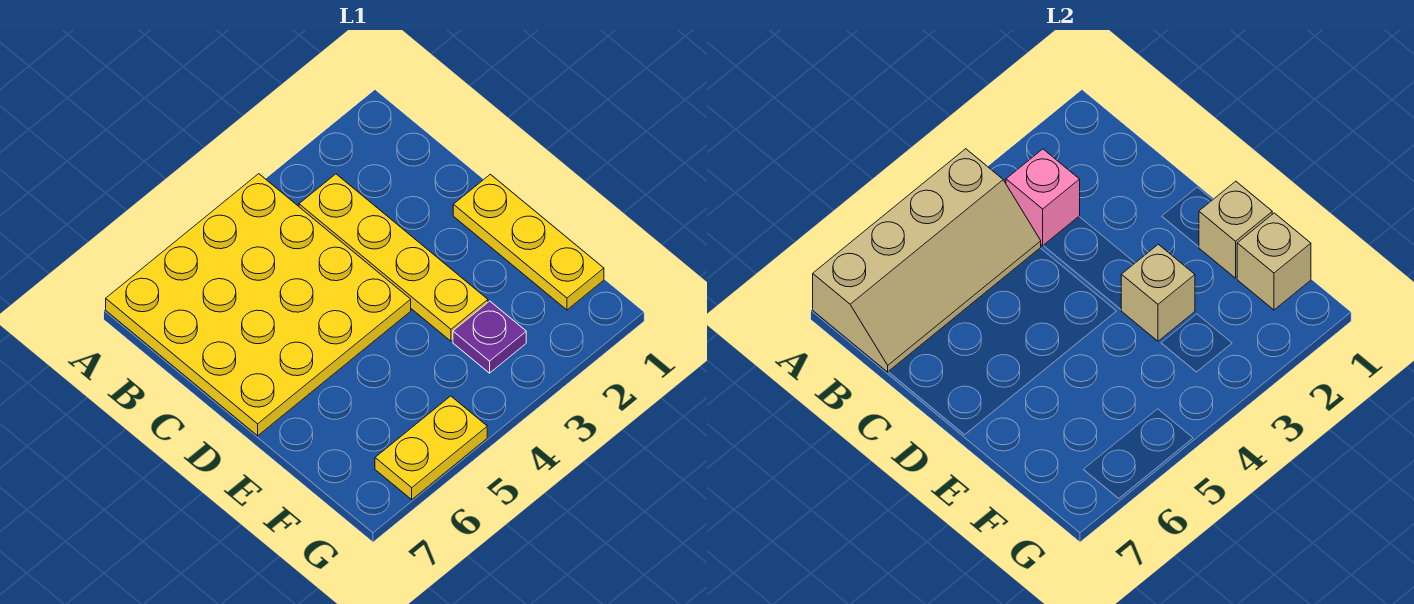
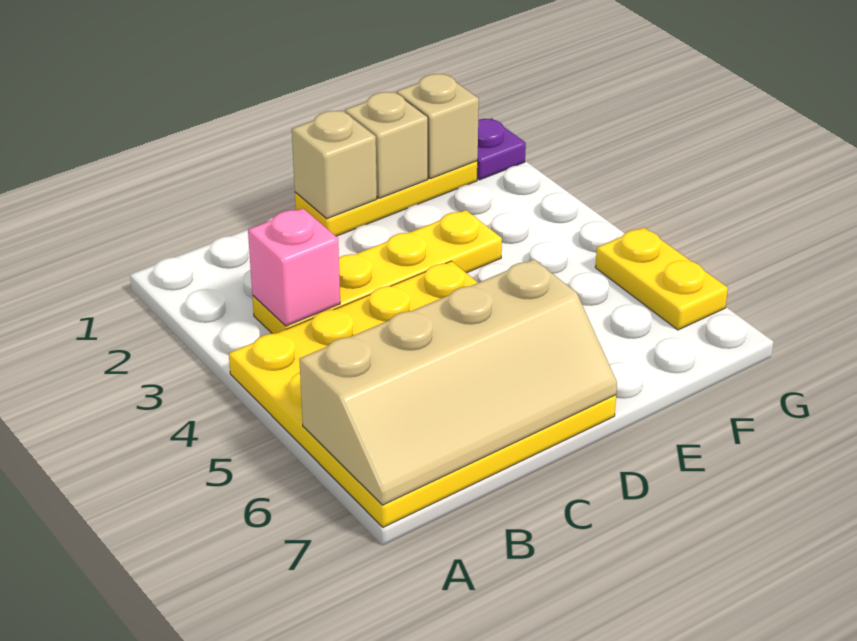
tan slope A4:B7 level 2 top A -> tan slope A6:D7 level 2 top 6
tan brick E3 level 2 -> tan brick D1 level 2
purple plate F3 level 1 -> purple plate G1 level 1

